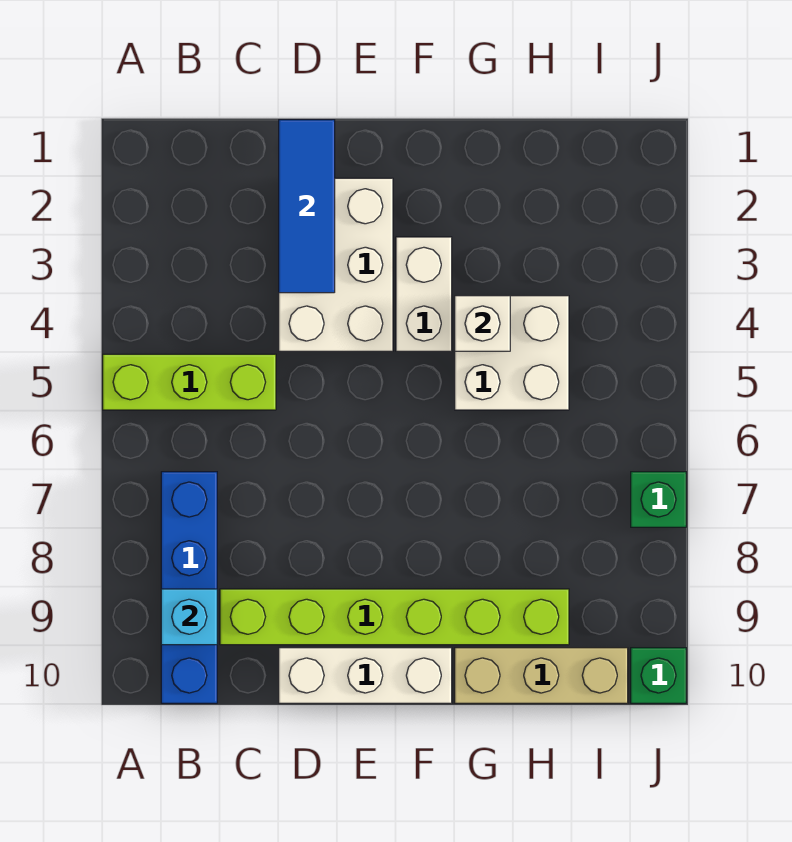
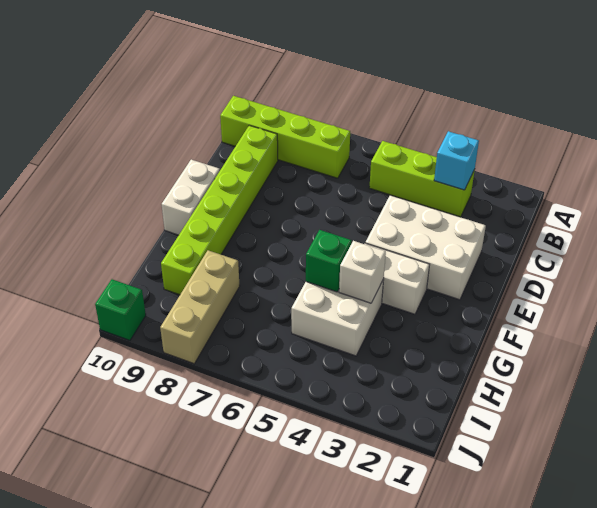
lime brick A5:C5 level 1 -> lime brick B3:B5 level 1
blue brick B7:B10 level 1 -> lime brick B7:B10 level 1
cyan brick B9 level 2 -> cyan brick B3 level 2
blue tile D1:D3 level 2 -> none
white brick D10:F10 level 1 -> white brick E10:F10 level 1
tan brick G10:I10 level 1 -> tan brick H8:J8 level 1
green brick J7 level 1 -> green brick G5 level 2

